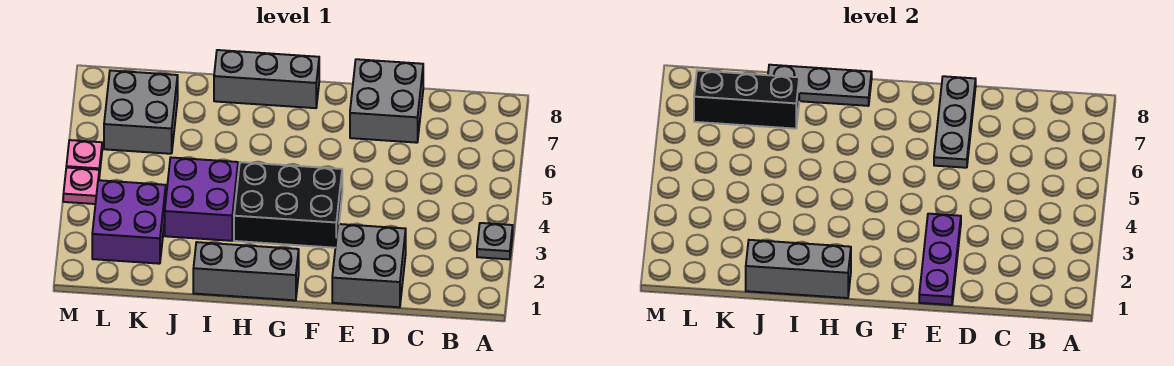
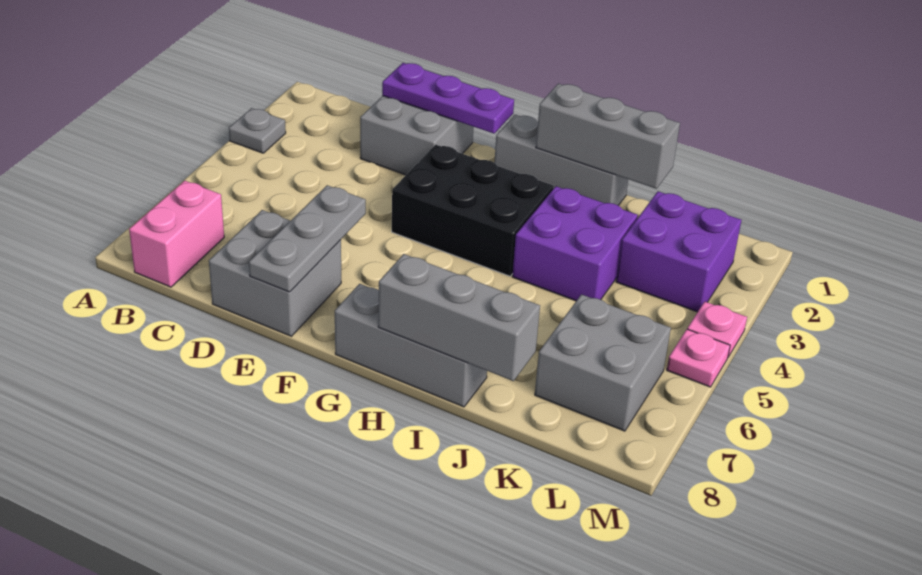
none -> pink brick B7:B8 level 1
purple plate E1:E3 level 2 -> purple plate D1:F1 level 2
grey plate H8:J8 level 2 -> grey brick H8:J8 level 2
black brick J7:L7 level 2 -> none

